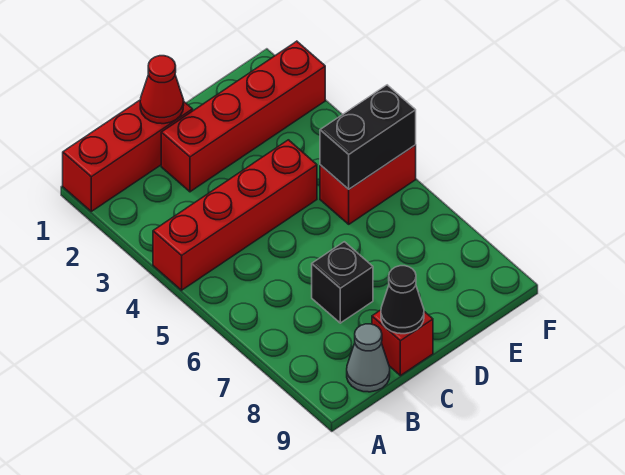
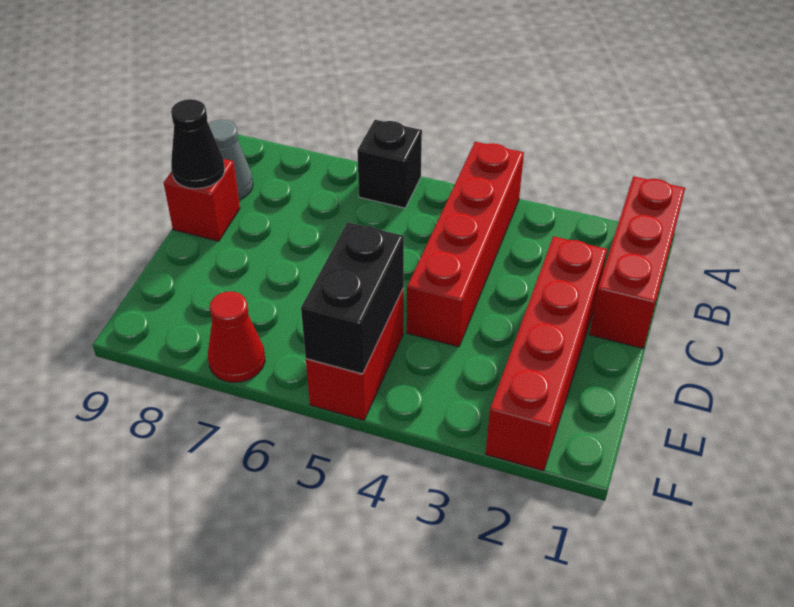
red cone C1 level 2 -> red cone F7 level 1
black brick C7 level 1 -> black brick A6 level 1

